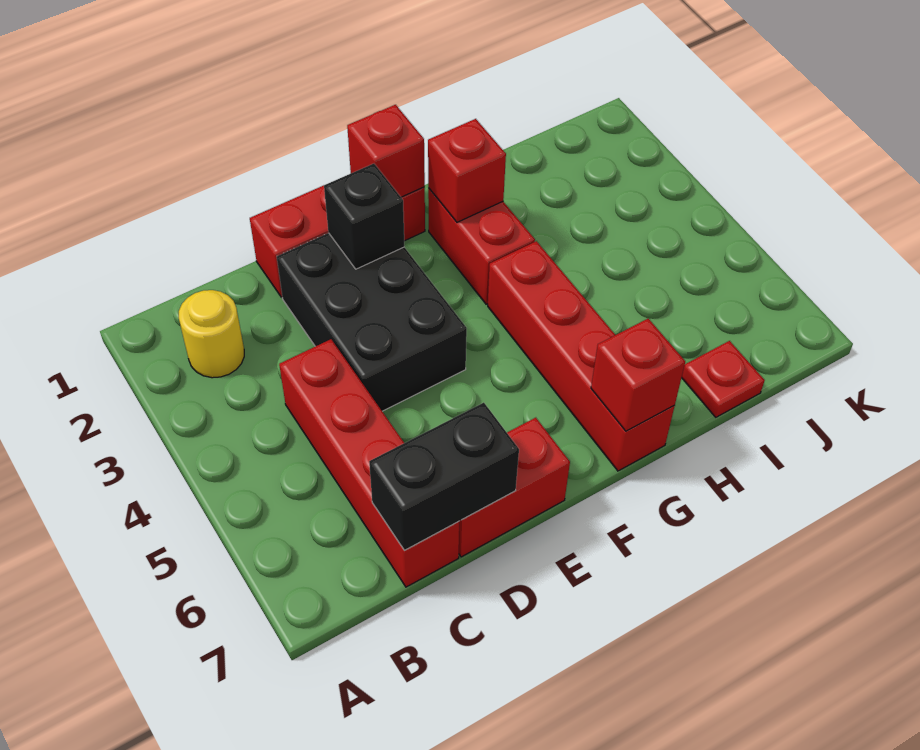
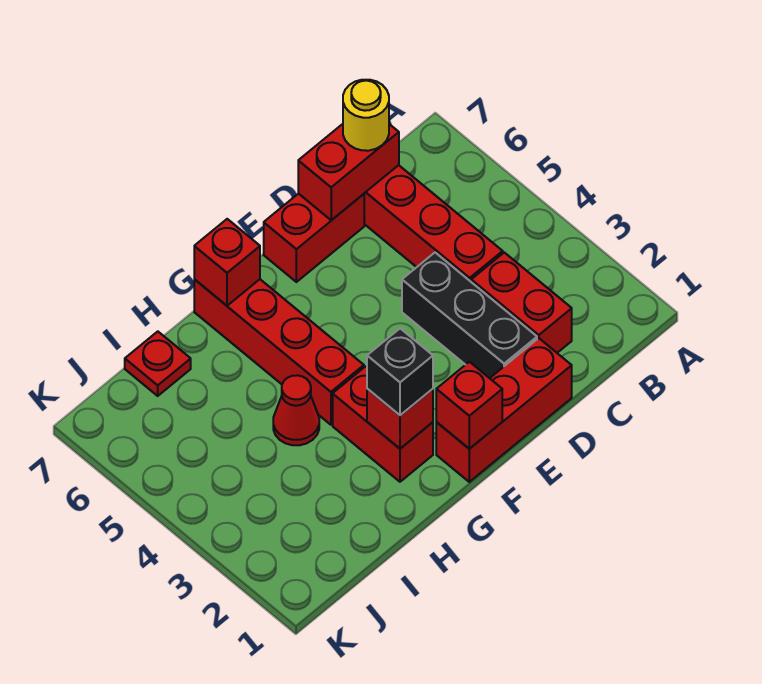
yellow round brick B2 level 1 -> yellow round brick C7 level 3
none -> red brick C2:C3 level 1
black brick C7:D7 level 2 -> red brick C7:D7 level 2
black brick D2:E4 level 1 -> black brick D2:D4 level 1
black brick E2 level 2 -> black brick G2 level 3
none -> red cone H4 level 1

